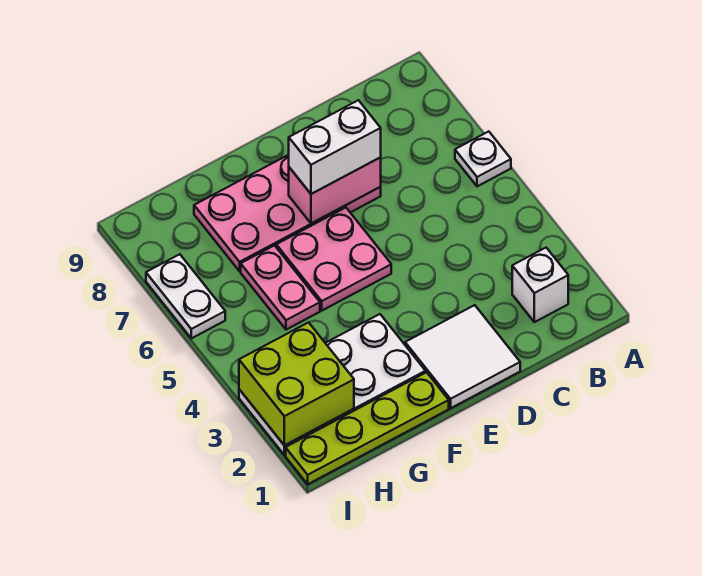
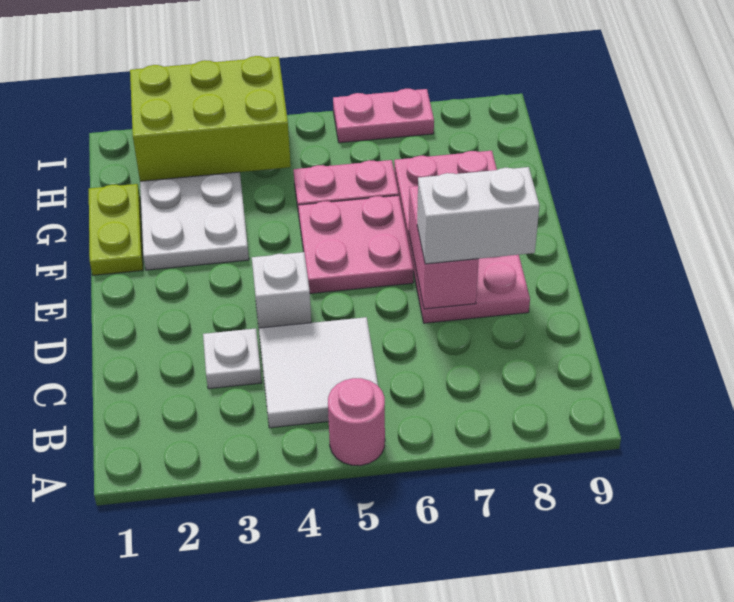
none -> pink round brick A5 level 1
white plate A6 level 1 -> white plate C3 level 1
white brick B2 level 1 -> white brick D4 level 1
white tile D1:E2 level 1 -> white tile B4:C5 level 1
white brick D7:E7 level 3 -> white brick D7:D8 level 3
lime plate F1:I1 level 1 -> lime plate F1:G1 level 1
lime brick H2:I3 level 2 -> lime brick H2:I4 level 2
white plate I6:I7 level 1 -> pink plate I6:I7 level 1

